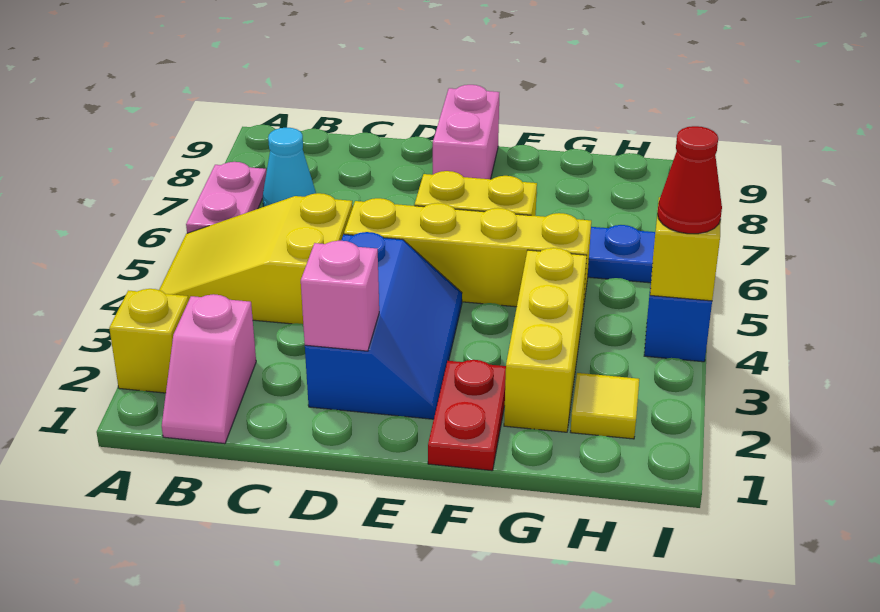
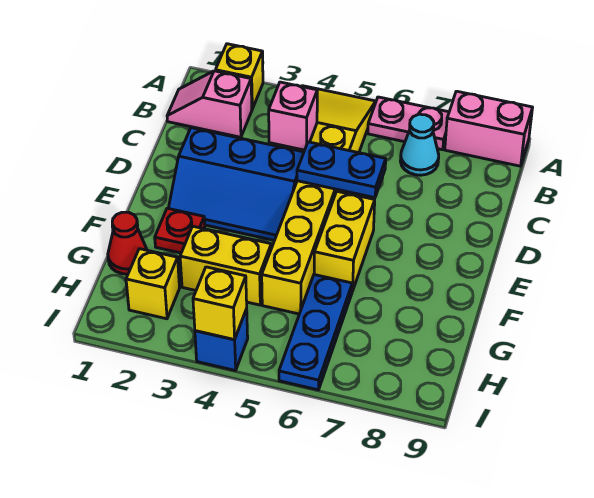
pink brick D2 level 2 -> pink brick C4 level 2
none -> blue plate D5:D6 level 2
pink brick E8:E9 level 1 -> pink brick A8:A9 level 1
red plate F1:F2 level 1 -> red plate F2 level 1
yellow brick G2:G4 level 1 -> yellow brick G3:G4 level 1
yellow tile H2 level 1 -> yellow brick H2 level 1
red cone I4 level 3 -> red cone G1 level 1

